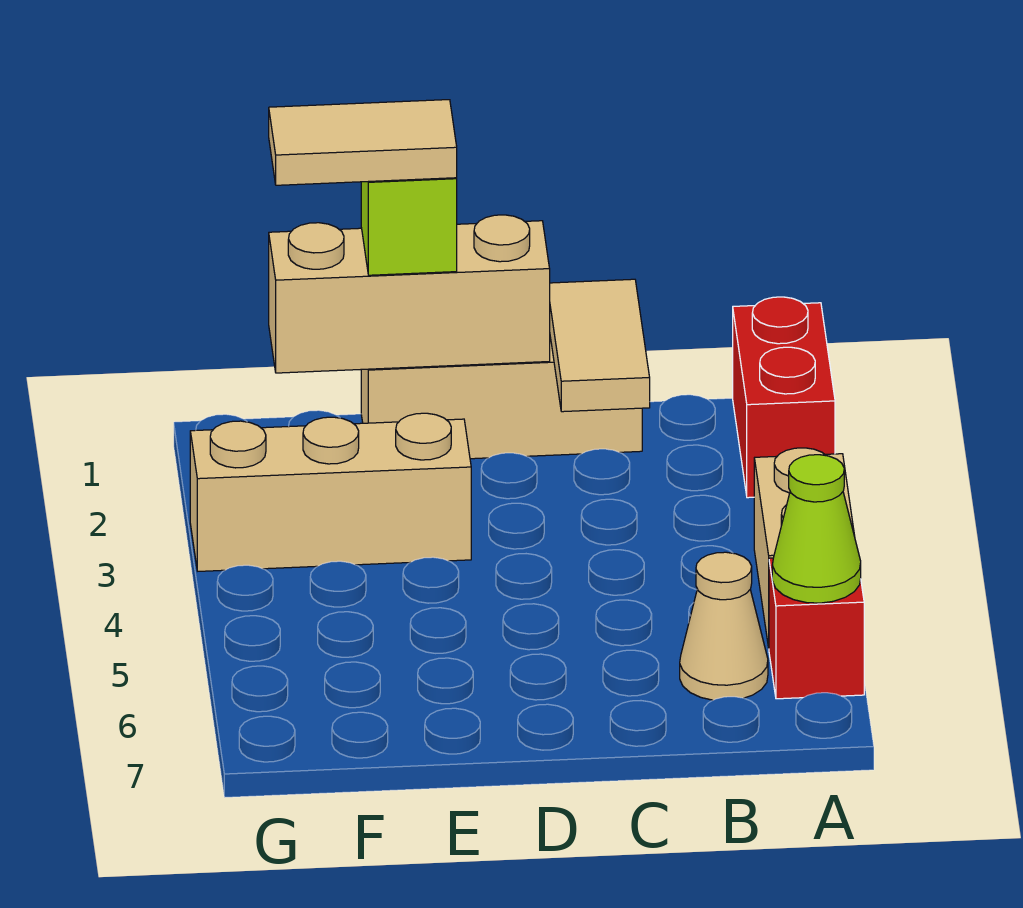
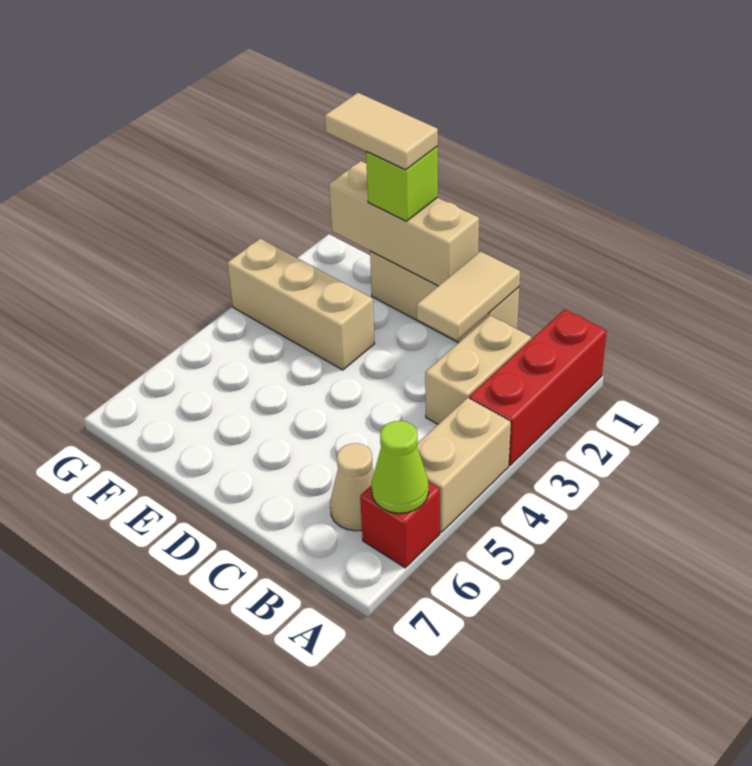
red brick A1:A2 level 1 -> red brick A1:A3 level 1
none -> tan brick B2:B3 level 1

